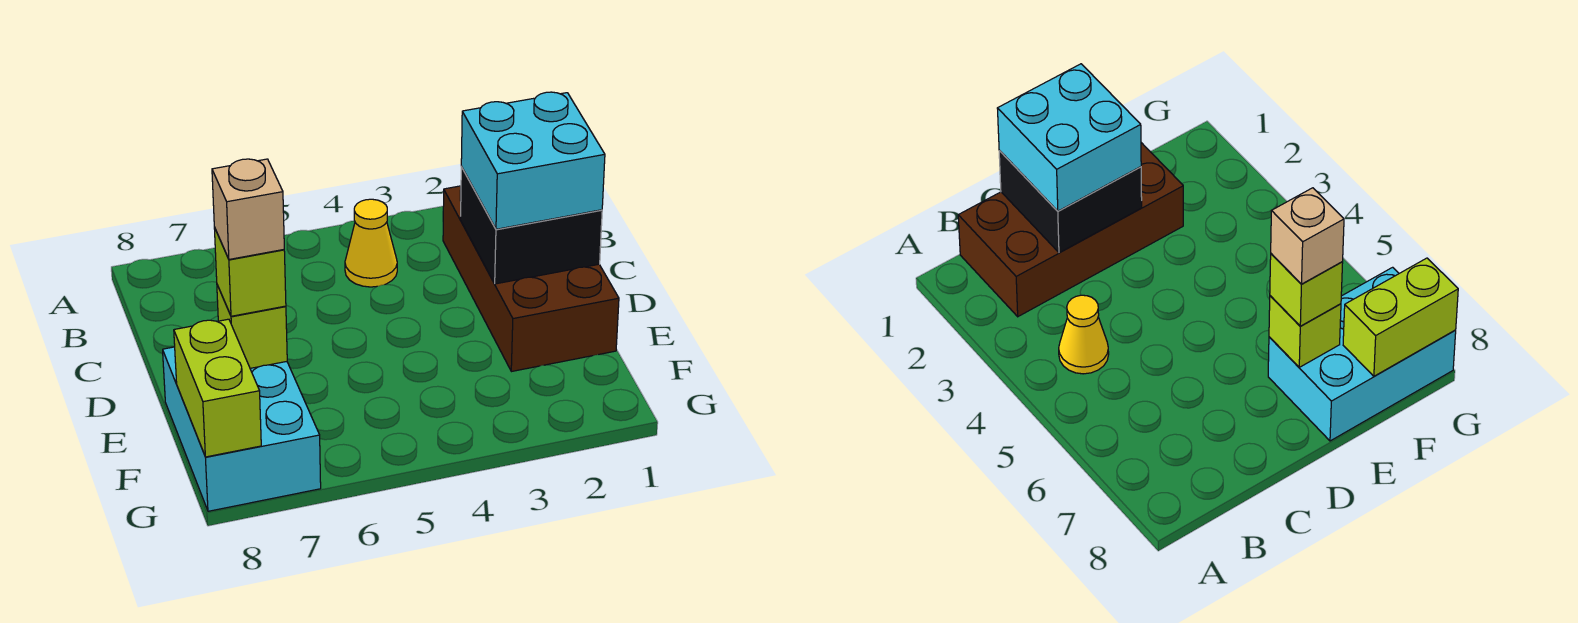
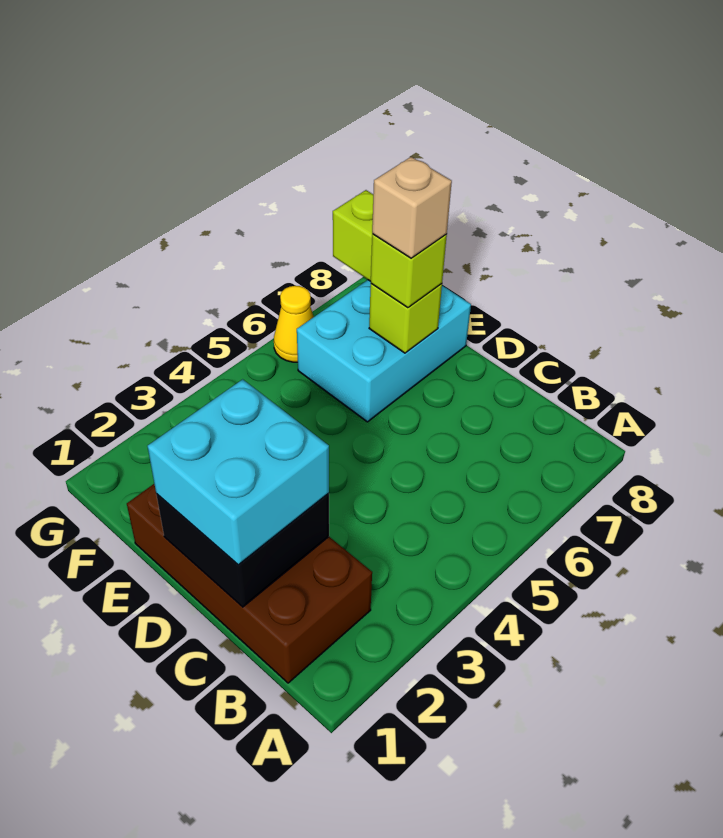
yellow cone B4 level 1 -> yellow cone G6 level 1
cyan brick E7:G8 level 1 -> cyan brick E6:F8 level 1

